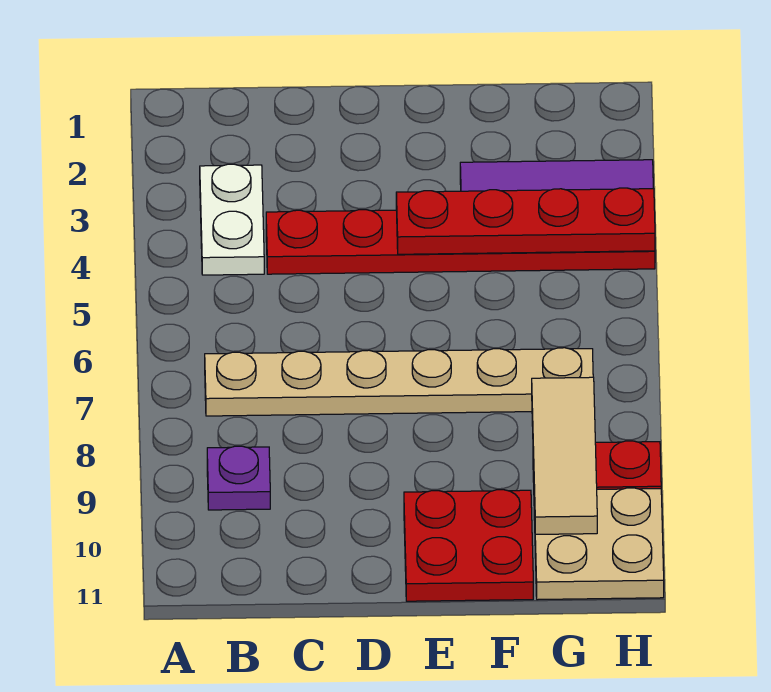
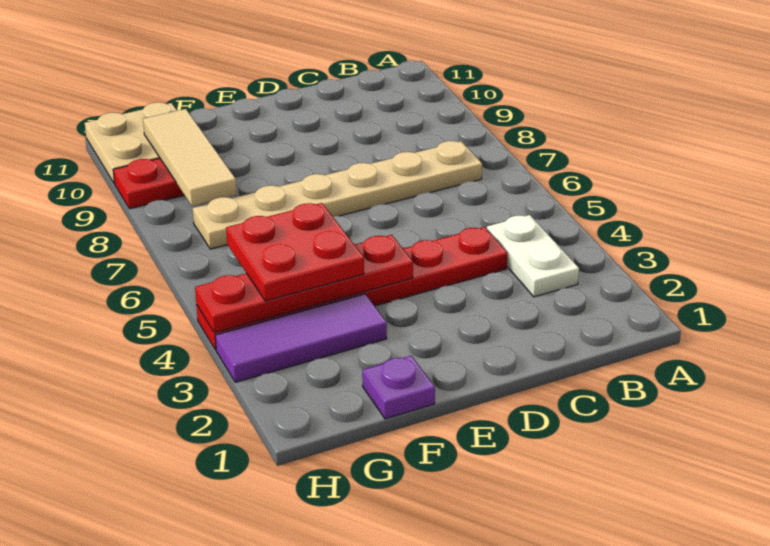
purple plate B9 level 1 -> purple plate F1 level 1
red plate E10:F11 level 1 -> red plate F4:G5 level 3

